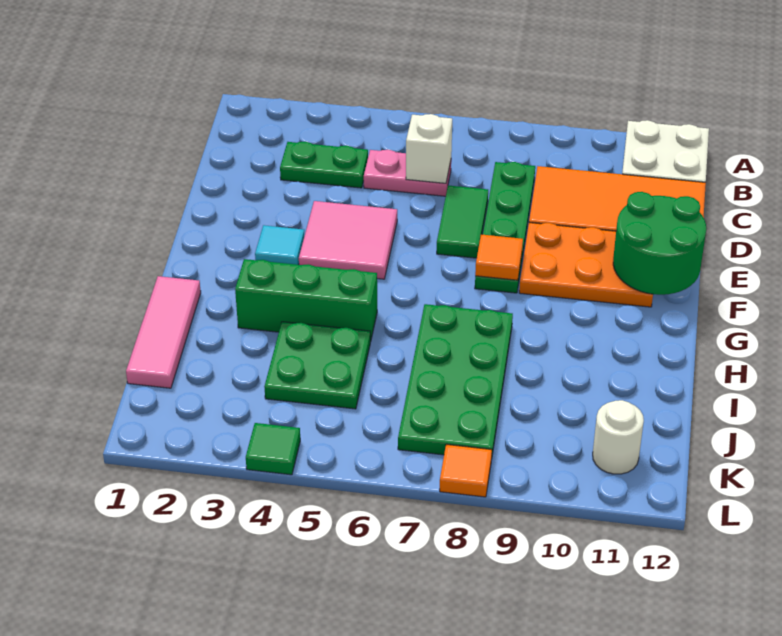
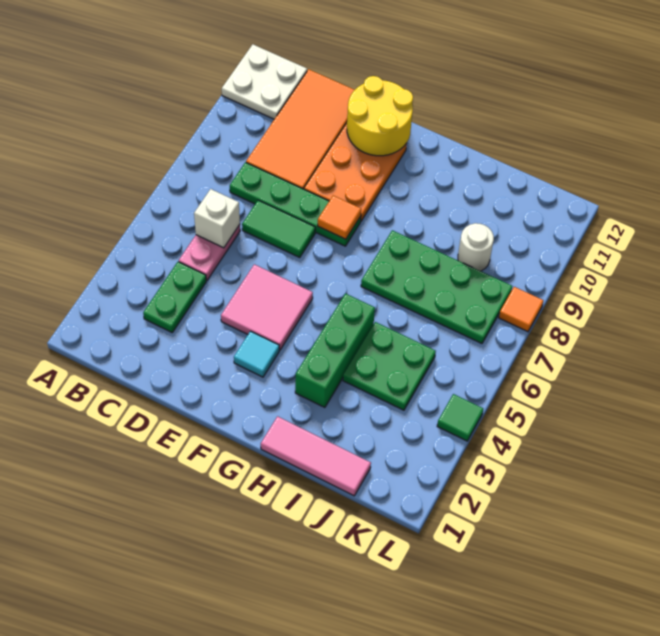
green round brick E11:F12 level 2 -> yellow round brick E11:F12 level 2
white round brick K11 level 1 -> white round brick J9 level 1

